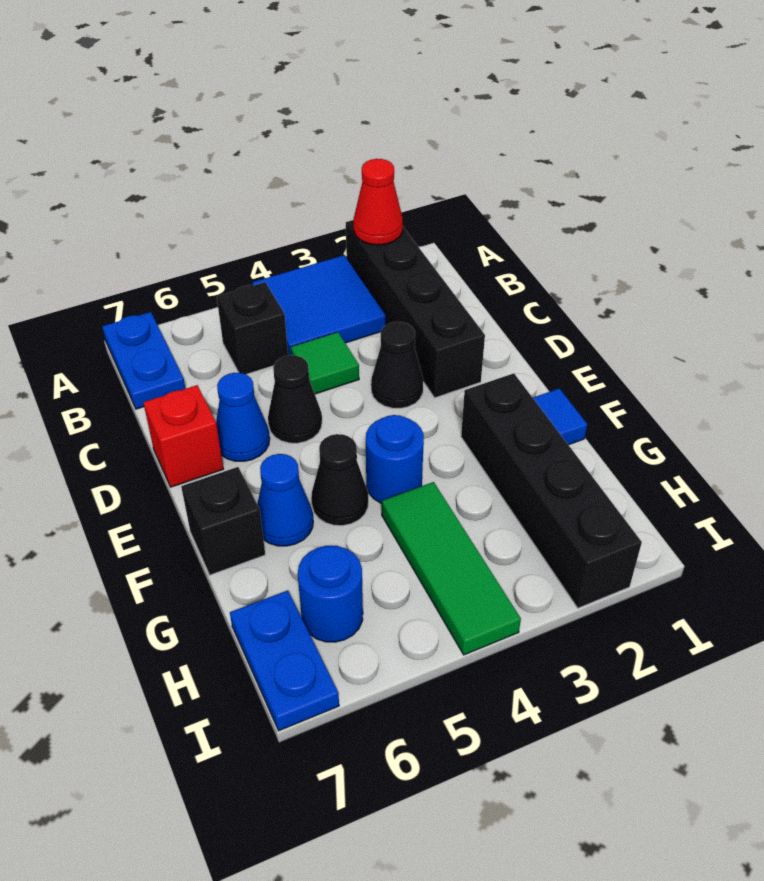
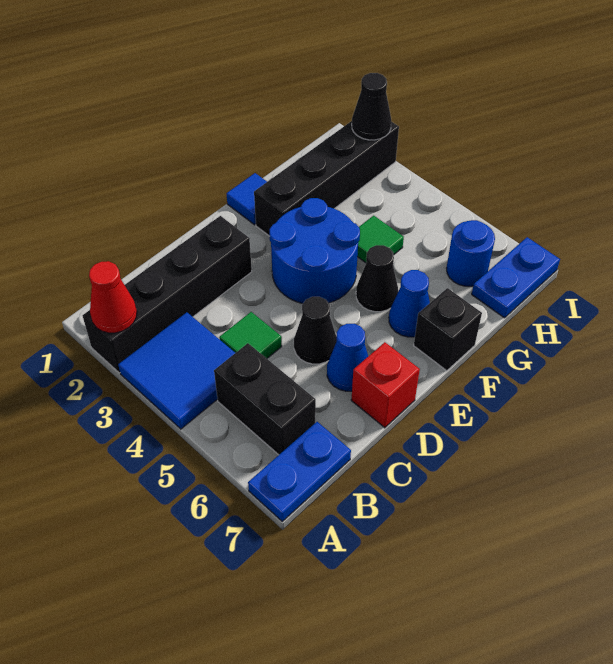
black brick B5 level 1 -> black brick B5:B6 level 1
black cone D3 level 1 -> black cone I2 level 2
blue round brick F4 level 1 -> blue round brick E3:F4 level 1
green tile G4:I4 level 1 -> green tile G4 level 1

